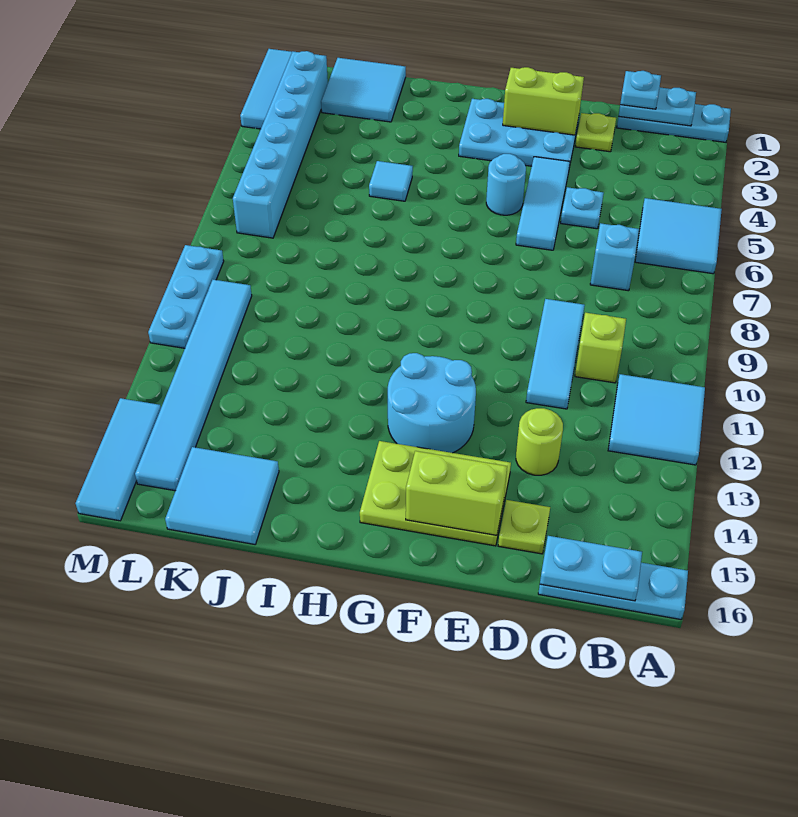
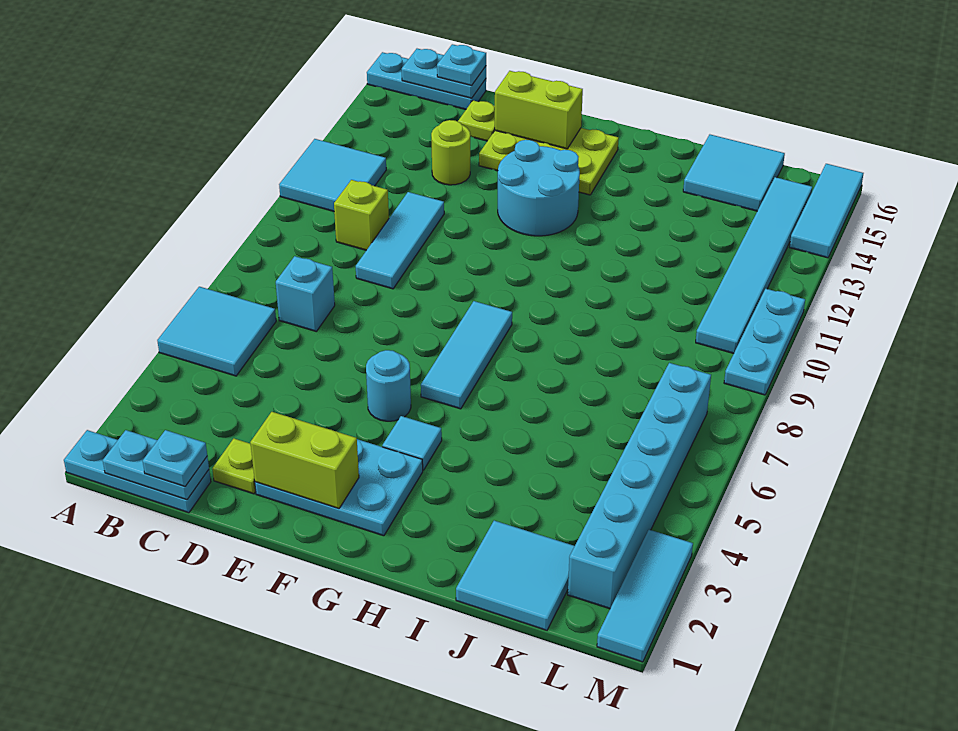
cyan plate D5 level 1 -> cyan plate C16 level 3
cyan tile E4:E6 level 1 -> cyan tile G6:G8 level 1
cyan tile I5 level 1 -> cyan tile G4 level 1

